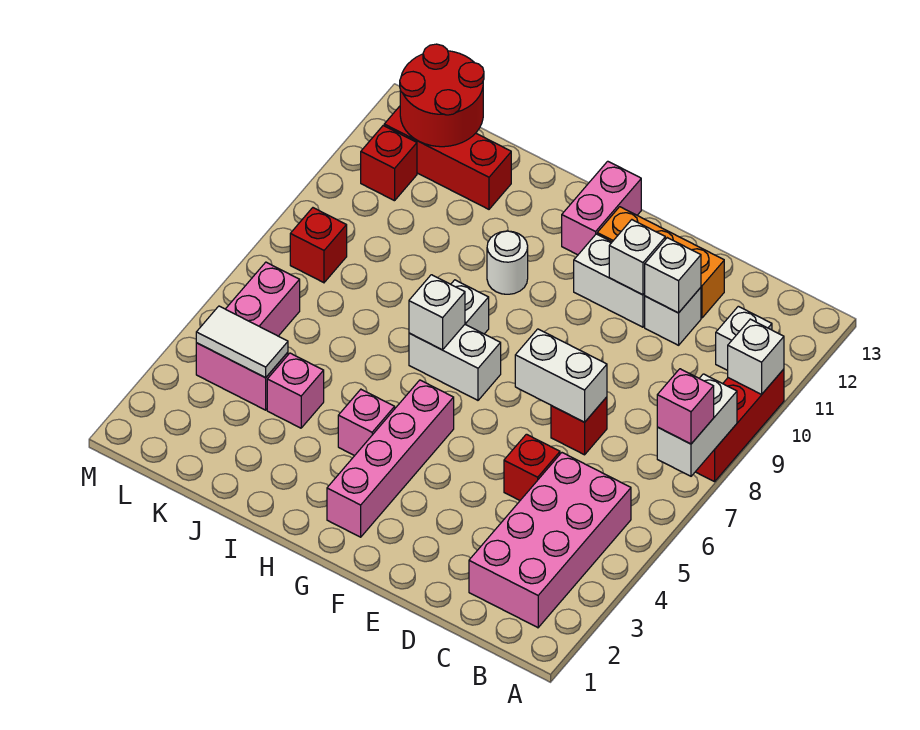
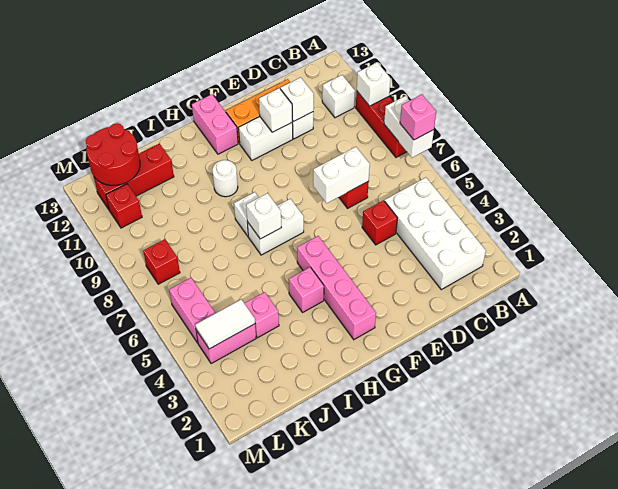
pink brick B2:C5 level 1 -> white brick B2:C5 level 1

